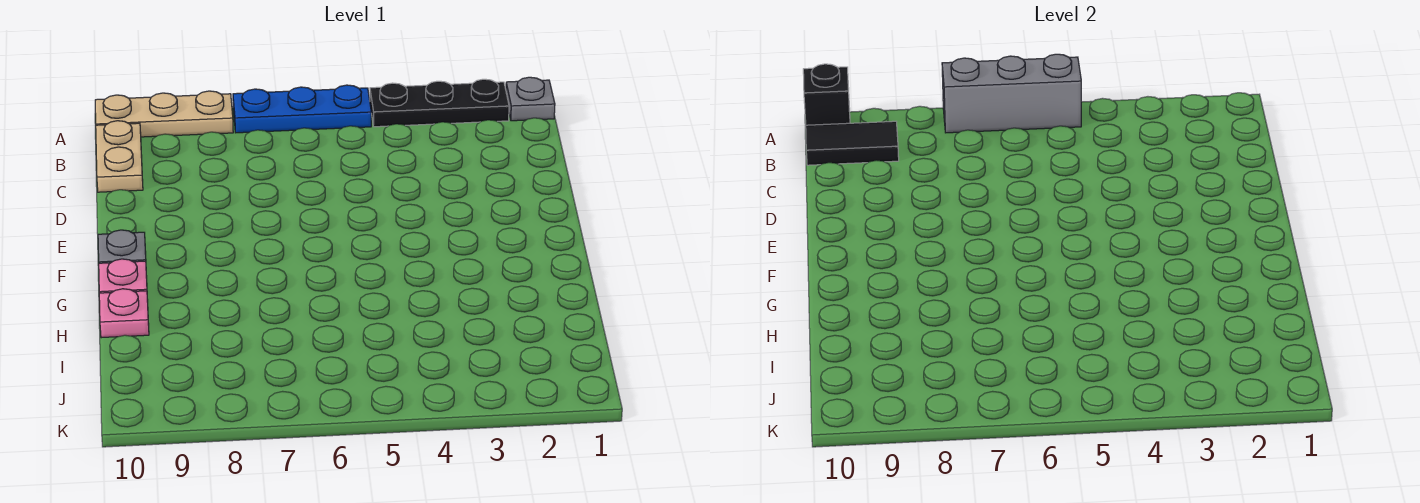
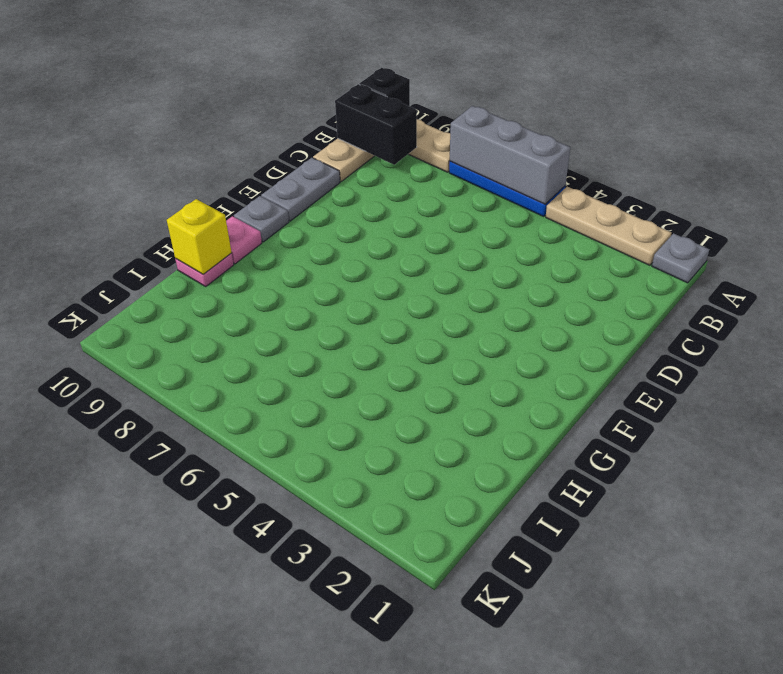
black plate A2:A4 level 1 -> tan plate A2:A4 level 1
black tile B9:B10 level 2 -> black brick B9:B10 level 2
none -> grey plate D10:E10 level 1
none -> yellow brick H10 level 2

